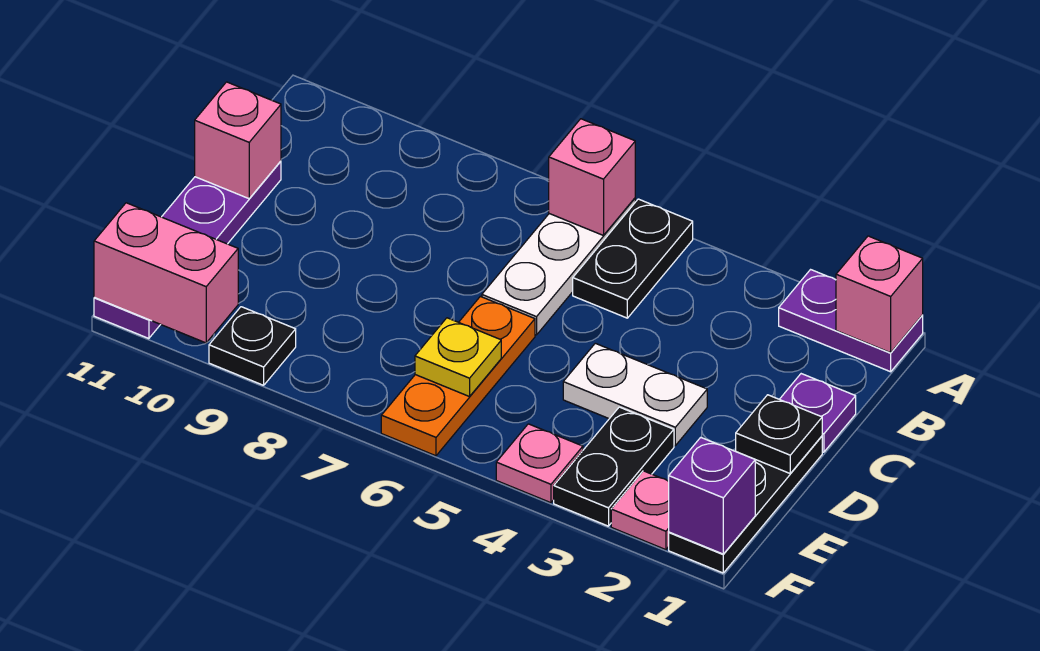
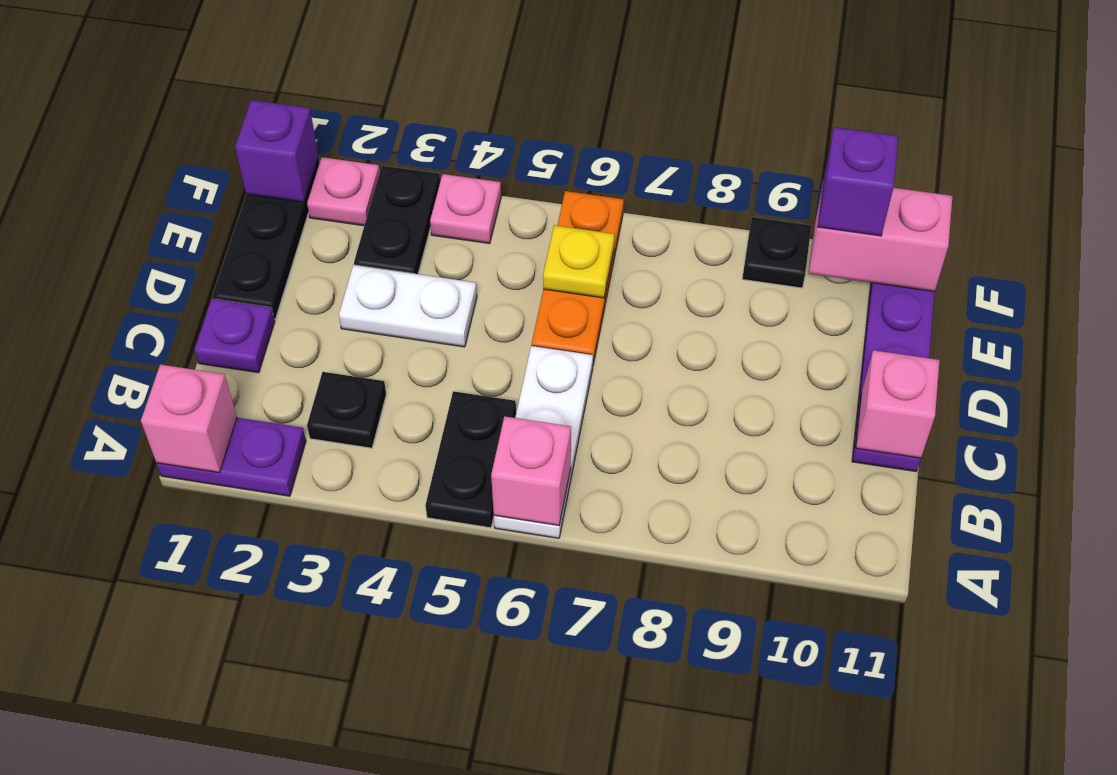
black plate D1 level 2 -> black plate B3 level 1
none -> purple brick F10 level 3

